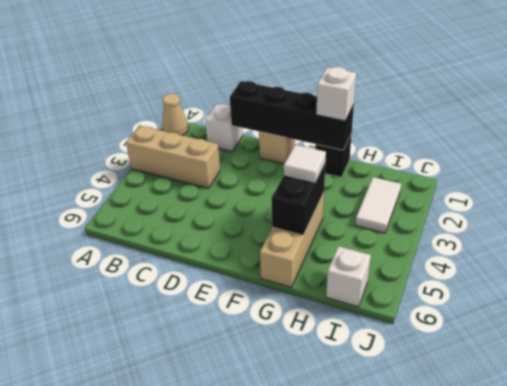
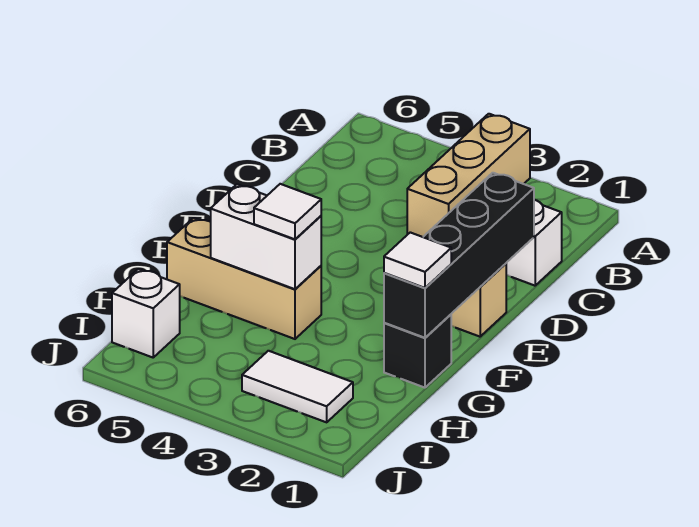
tan cone A1 level 1 -> none
white brick G1 level 3 -> white tile G1 level 3
black brick G4:G5 level 2 -> white brick G4:G5 level 2

